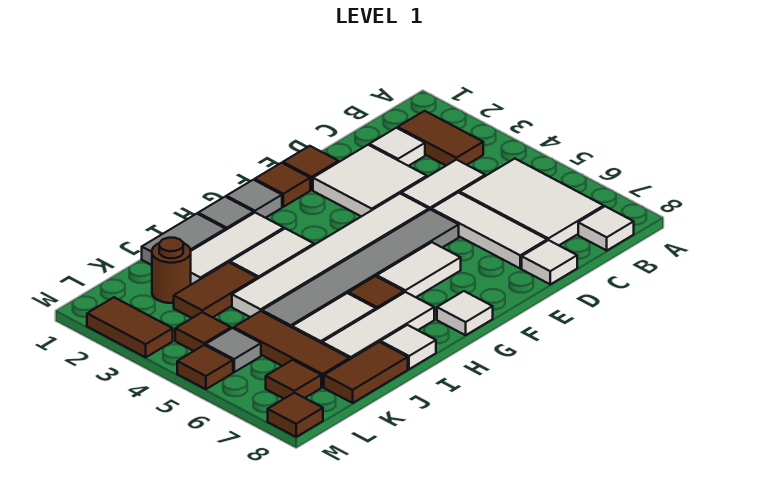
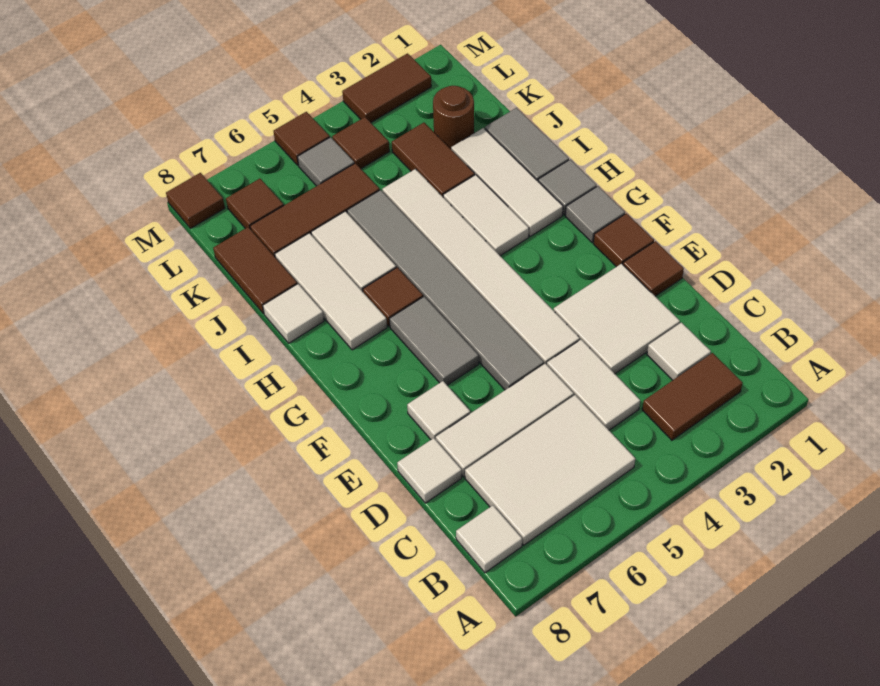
white tile F6:G6 level 1 -> grey tile F6:G6 level 1
white tile G8 level 1 -> white tile E7 level 1

